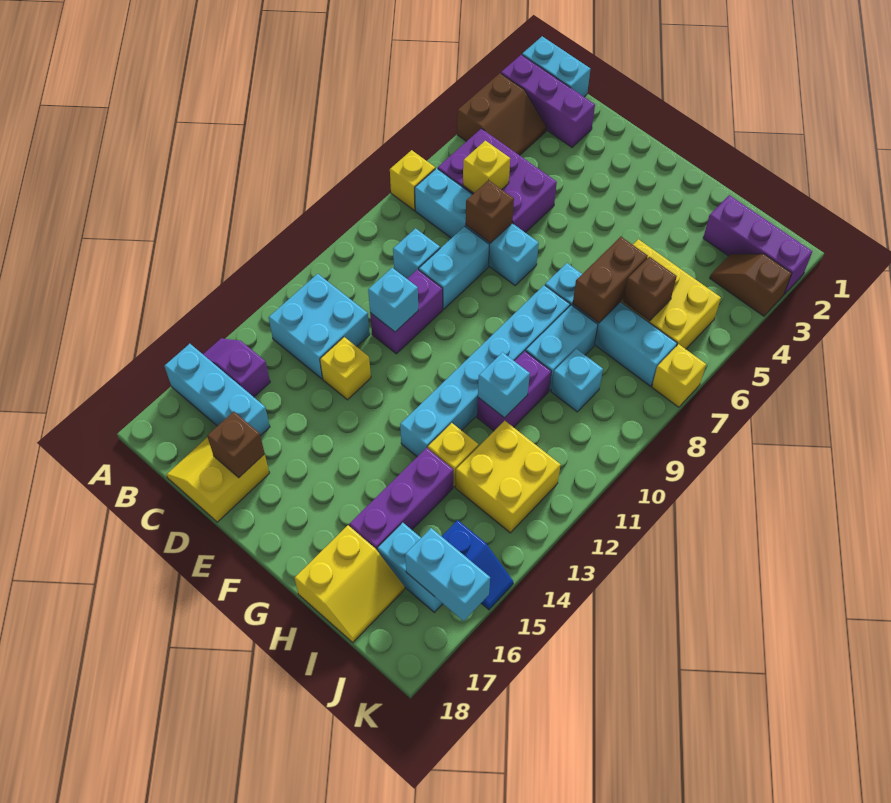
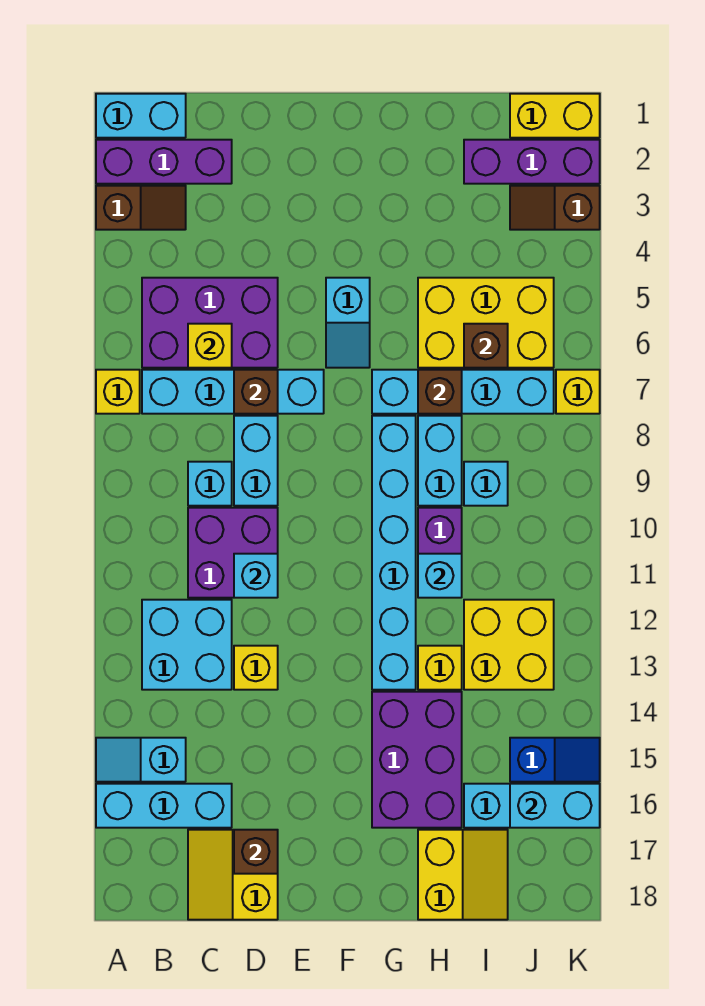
brown slope A3:B4 level 1 top A -> brown slope A3:B3 level 1 top A
purple slope A15:B15 level 1 top B -> cyan slope A15:B15 level 1 top B
purple brick D10:D11 level 1 -> purple brick C10:D11 level 1
none -> cyan slope F5:F6 level 1 top 5
brown brick H6:H7 level 2 -> brown brick H7 level 2
purple brick H14:H16 level 1 -> purple brick G14:H16 level 1
none -> yellow brick J1:K1 level 1

